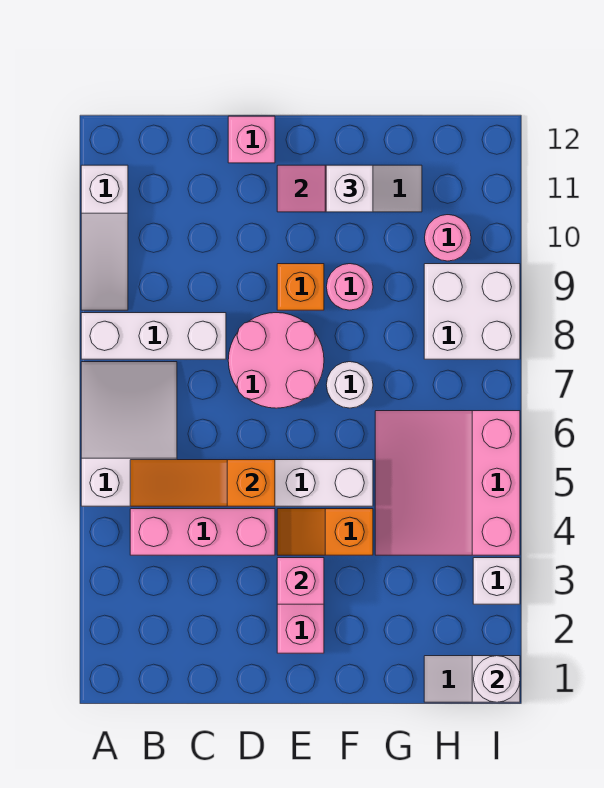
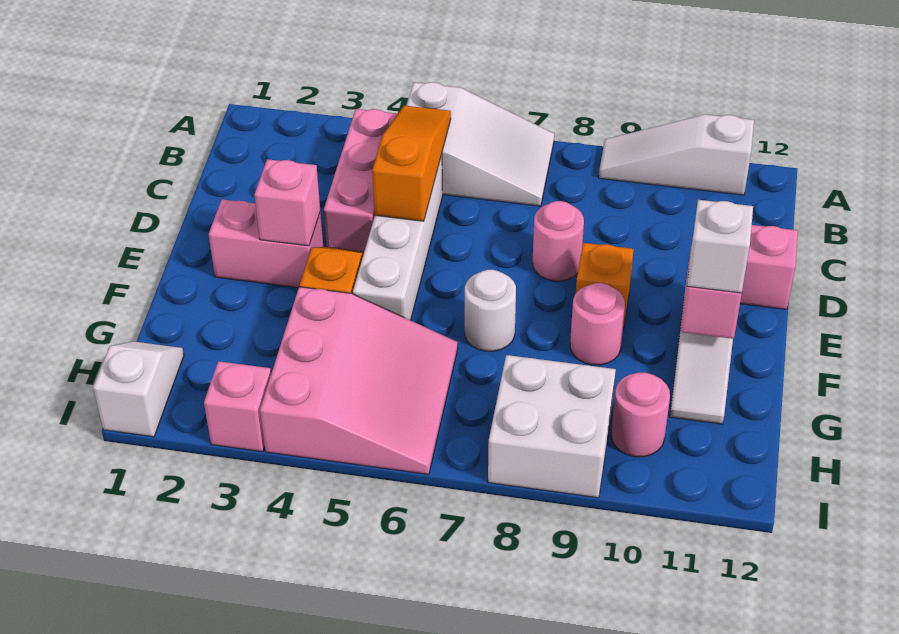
white brick A8:C8 level 1 -> none
pink round brick D7:E8 level 1 -> pink round brick D8 level 1
pink slope G4:I6 level 1 top I -> pink slope G4:I6 level 1 top 4
white round brick I1 level 2 -> none
white brick I3 level 1 -> pink brick I3 level 1

